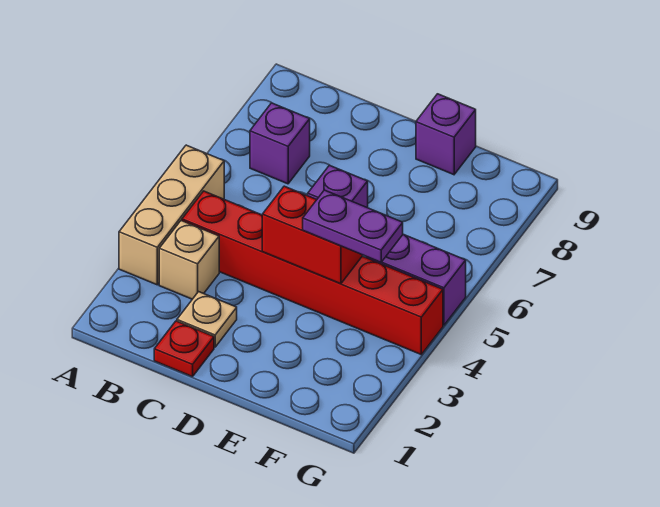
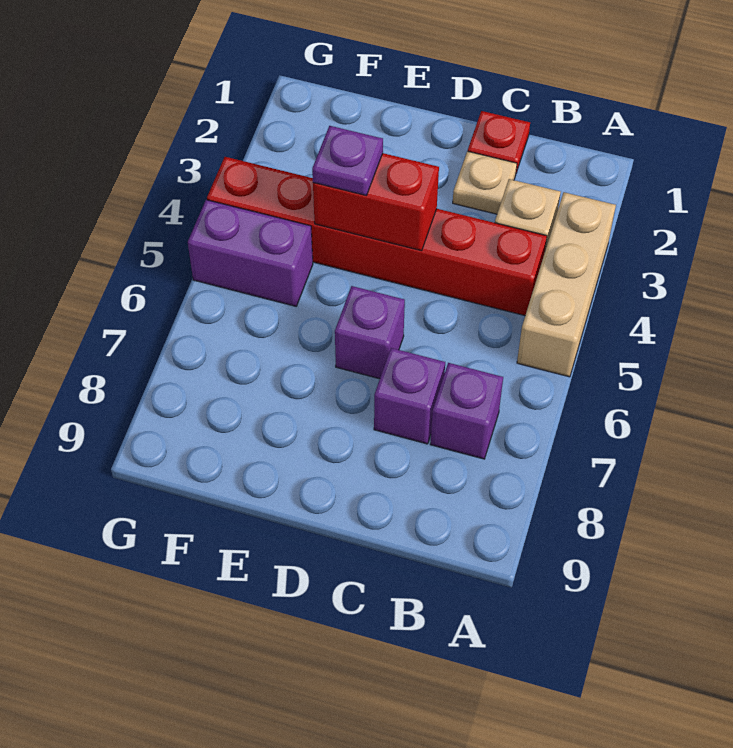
purple plate E4:F4 level 3 -> purple plate E4 level 3
purple brick E9 level 1 -> purple brick C7 level 1

